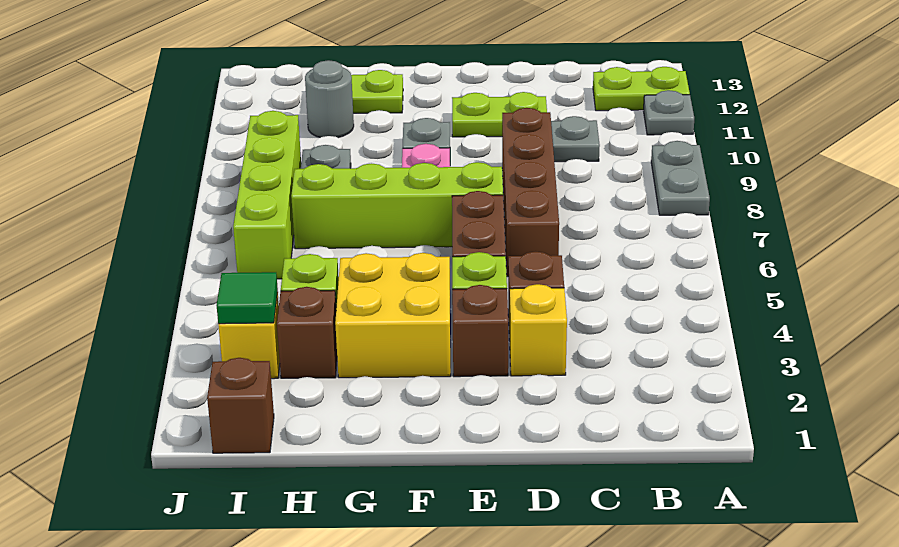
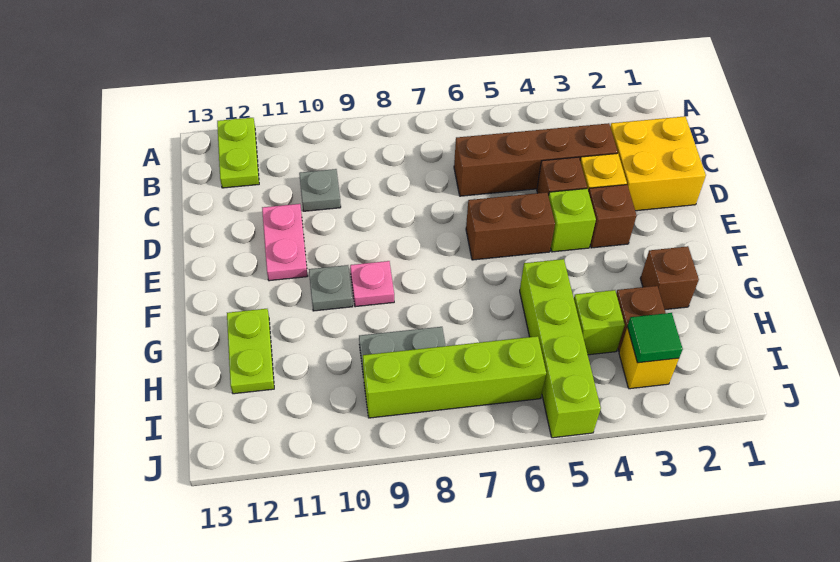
grey plate A8:A9 level 1 -> none
grey plate A11 level 1 -> none
brown brick D6:D9 level 1 -> brown brick C3:C6 level 1
lime plate D11:E11 level 1 -> pink plate D11:E11 level 1
lime brick E7:H7 level 1 -> lime brick G5:J5 level 1
yellow brick F3:G4 level 1 -> yellow brick C1:D2 level 1
grey round brick H11 level 1 -> none
brown brick I1 level 1 -> brown brick G2 level 1

